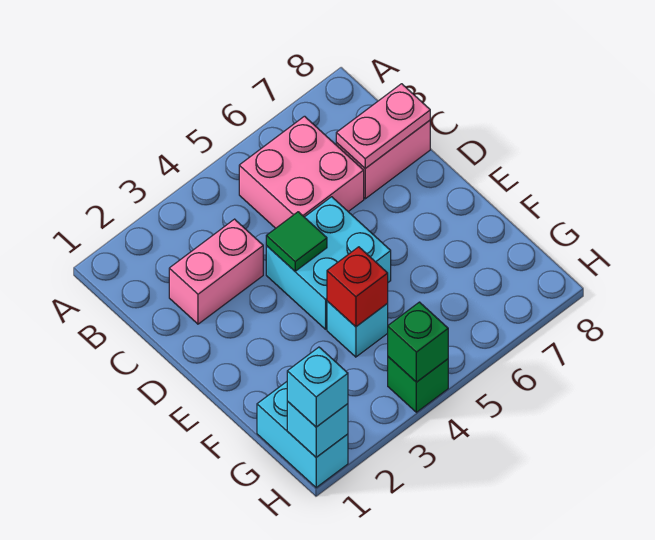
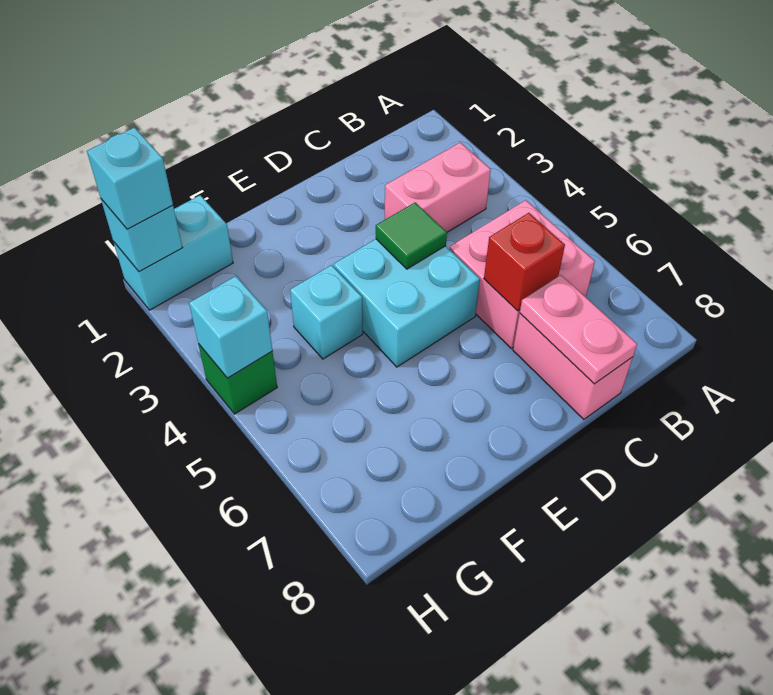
pink brick C2:C3 level 1 -> pink brick B3:C3 level 1
red brick F4 level 2 -> red brick C6 level 2
green brick H4 level 2 -> cyan brick H4 level 2

